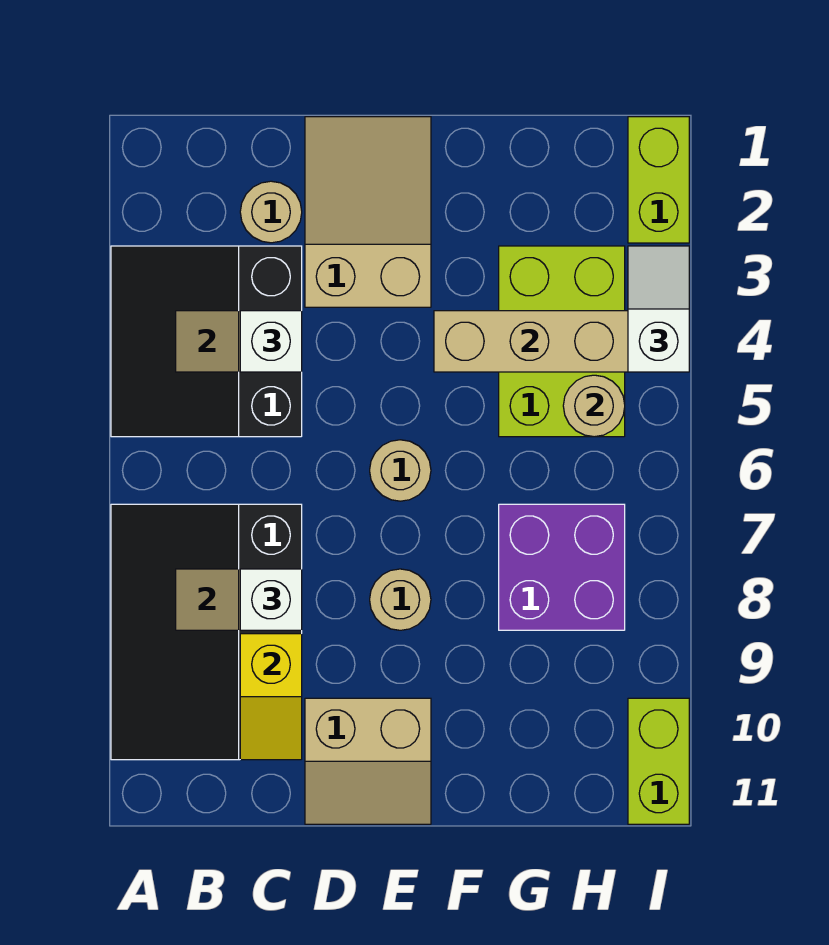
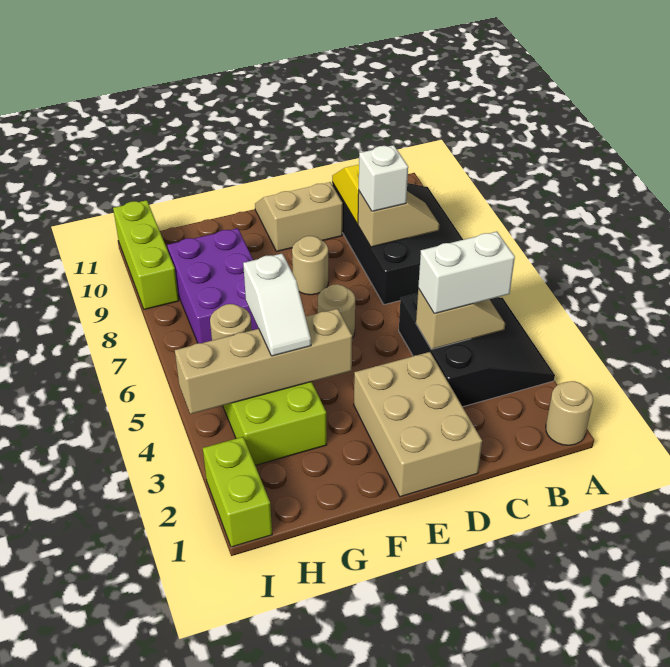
tan round brick C2 level 1 -> tan round brick A1 level 1
white brick C4 level 3 -> white brick B4:C4 level 3
tan slope D1:E3 level 1 top 3 -> tan brick D1:E3 level 1
purple brick G7:H8 level 1 -> purple brick G7:H9 level 1
white slope I3:I4 level 3 top 4 -> white slope G4:G5 level 3 top 5
lime brick I10:I11 level 1 -> lime brick I9:I11 level 1

